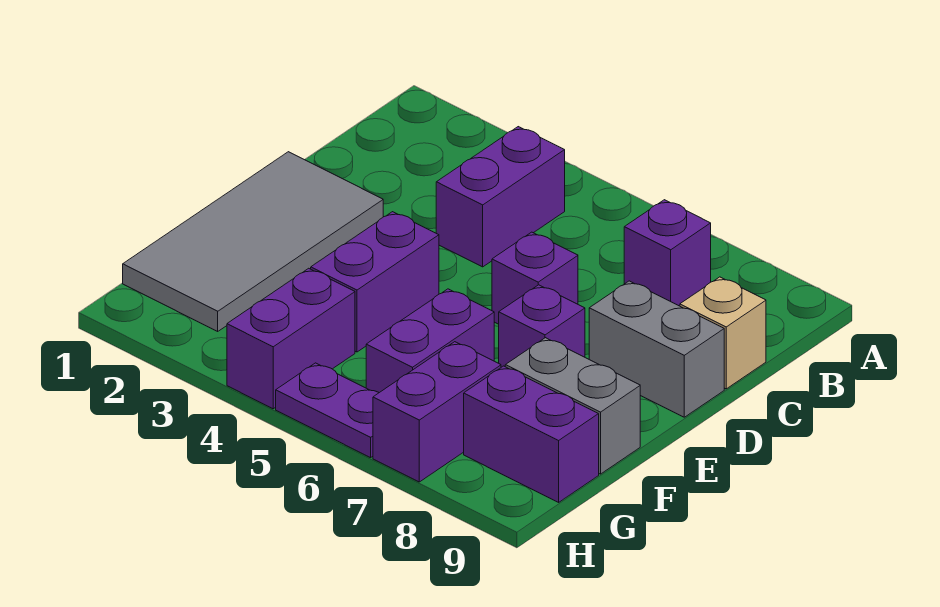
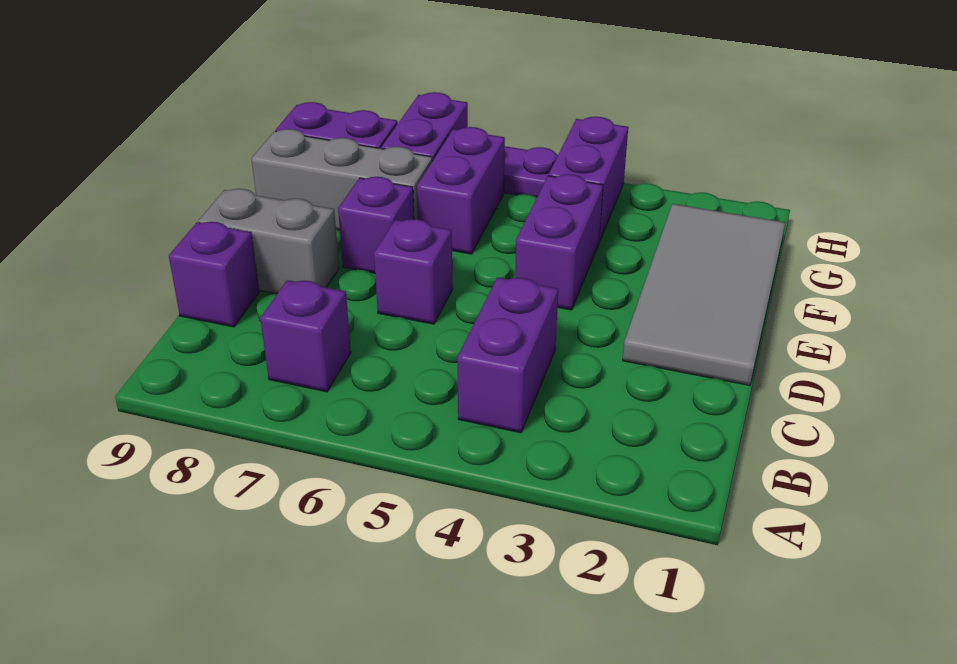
tan brick C9 level 1 -> purple brick C9 level 1
grey brick F8:F9 level 1 -> grey brick F7:F9 level 1

